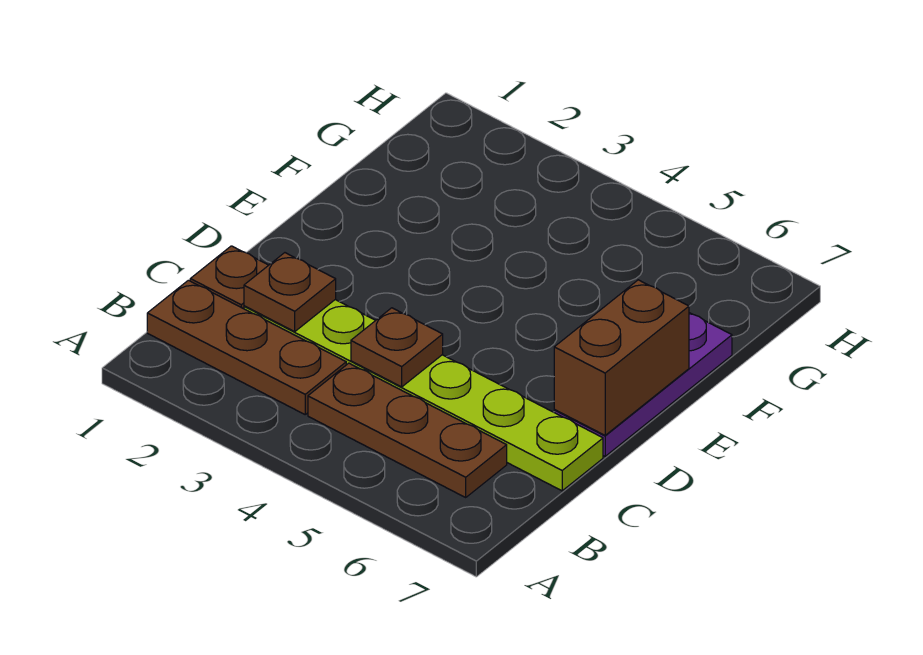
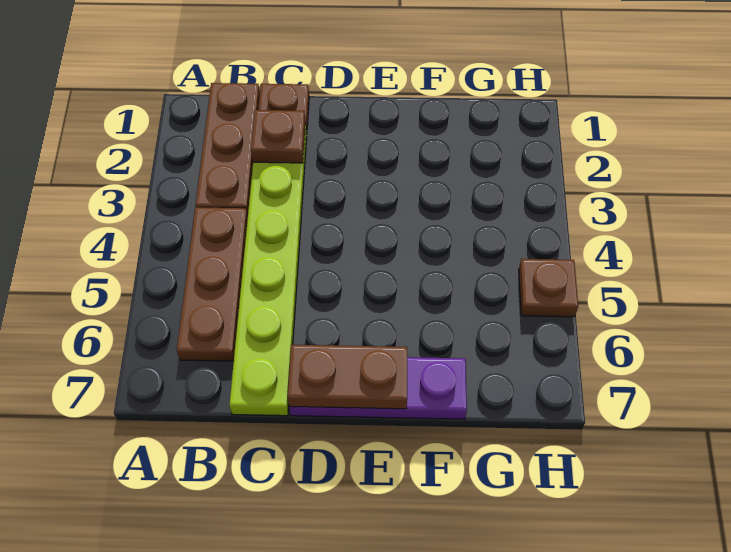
brown plate C4 level 2 -> brown plate H5 level 1
brown brick D7:E7 level 2 -> brown plate D7:E7 level 2

